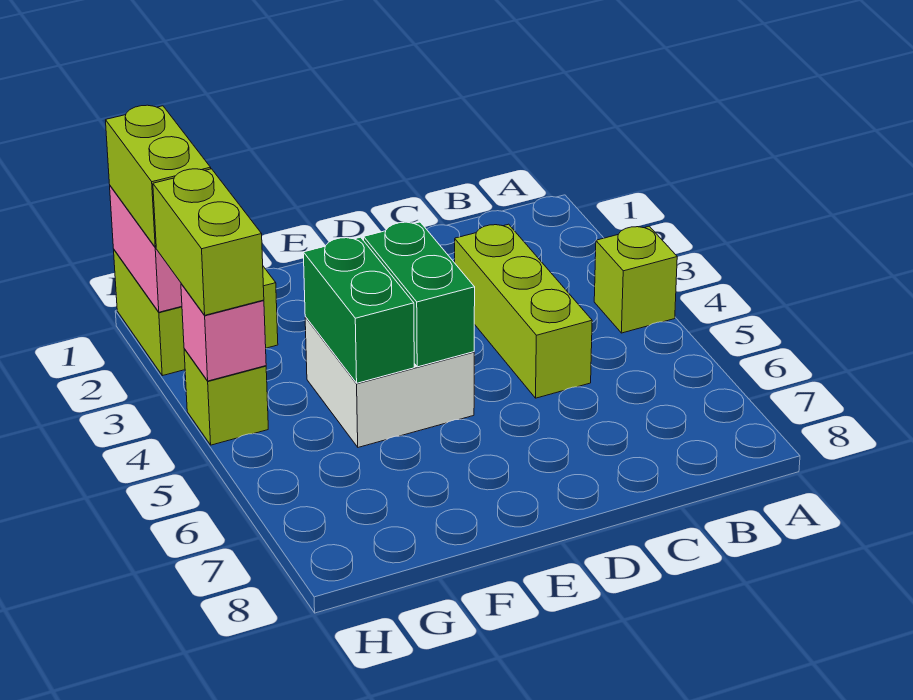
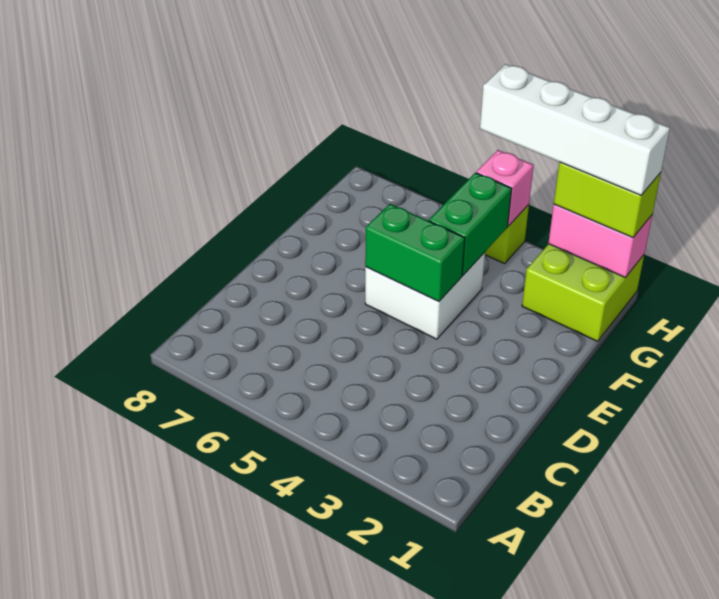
lime brick A4 level 1 -> none
lime brick C3:C5 level 1 -> none
green brick F4:F5 level 2 -> green brick F4:G4 level 2
none -> white brick H1:H4 level 4
lime brick H3:H4 level 3 -> none

